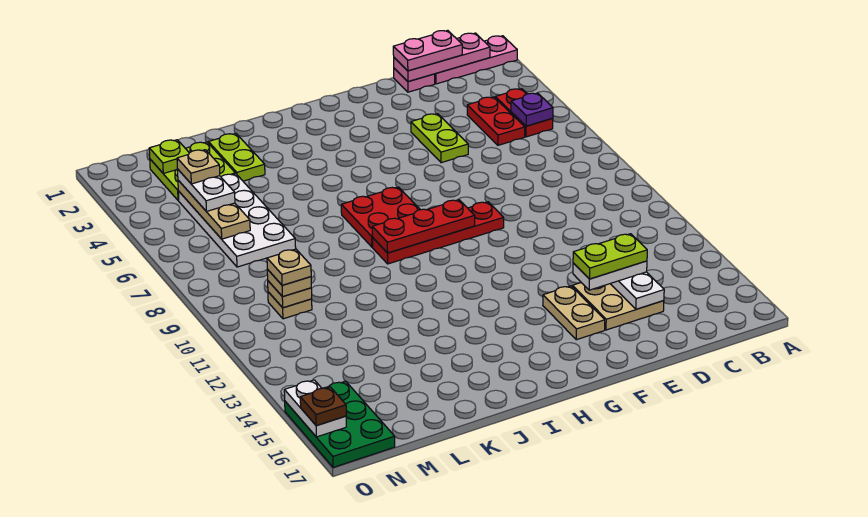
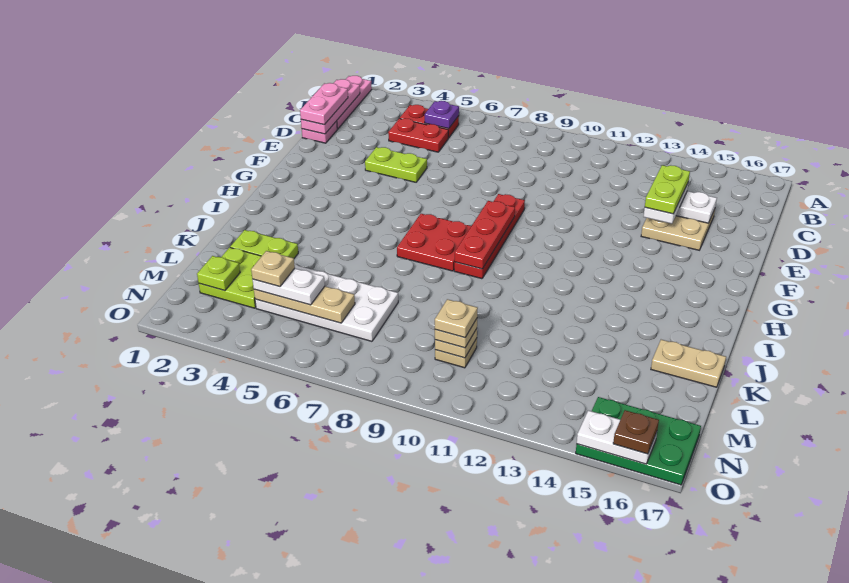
tan plate F14:F15 level 1 -> tan plate K16:K17 level 1

